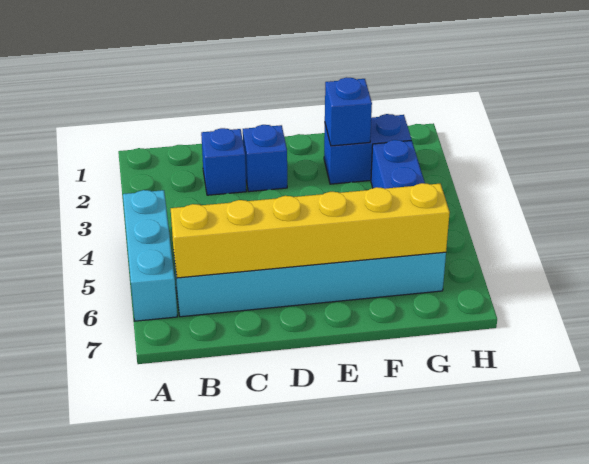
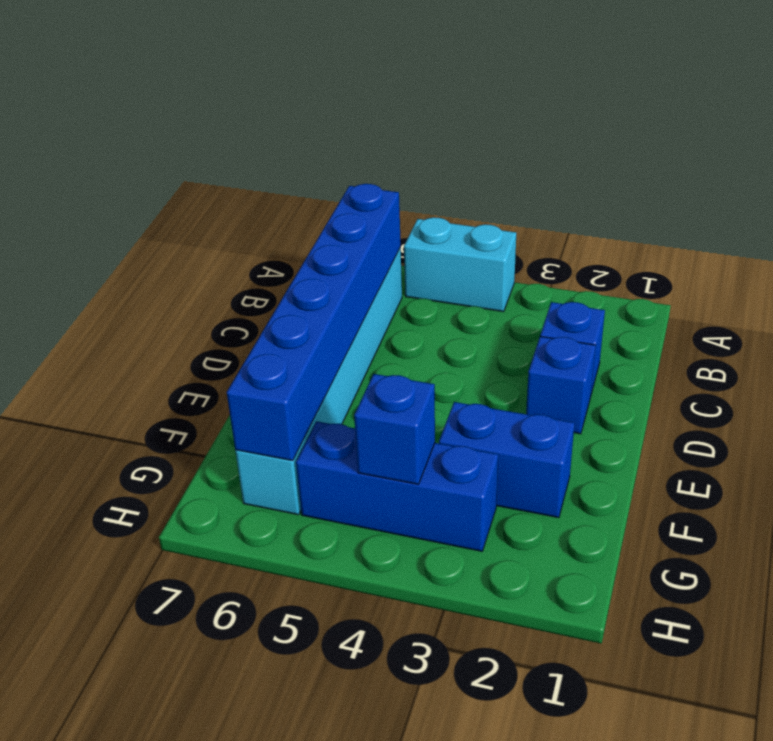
cyan brick A4:A6 level 1 -> cyan brick A4:A5 level 1
yellow brick B6:G6 level 2 -> blue brick B6:G6 level 2
blue brick F2:G2 level 1 -> blue brick F2:F3 level 1
blue brick F2 level 2 -> blue brick G4 level 2

